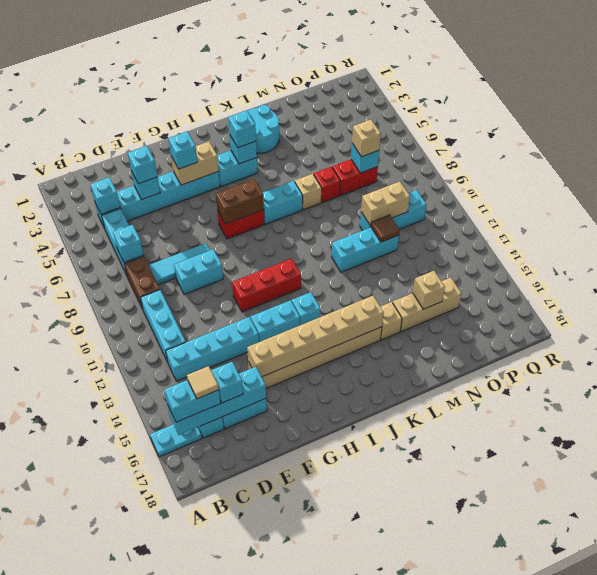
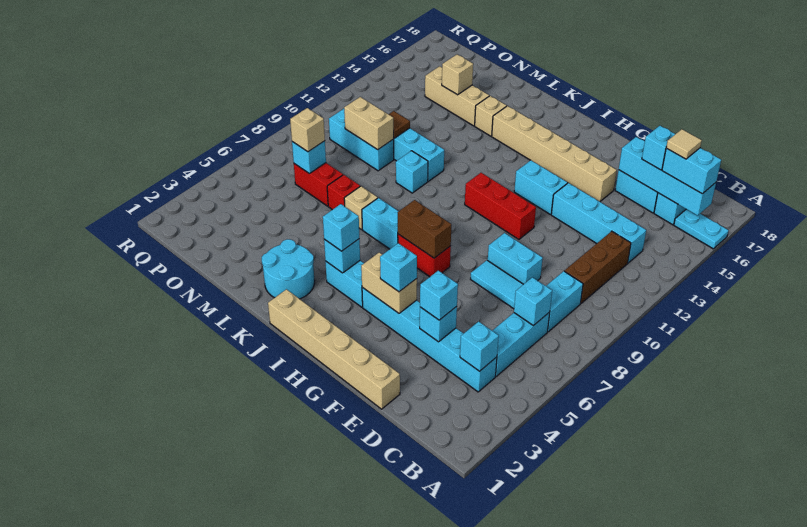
brown brick C8:C9 level 1 -> cyan brick C8:C9 level 1
cyan brick C10:C12 level 1 -> brown brick C10:C12 level 1
tan brick F15:K15 level 2 -> tan brick E1:J1 level 1
cyan brick I13 level 1 -> cyan brick L10 level 1

